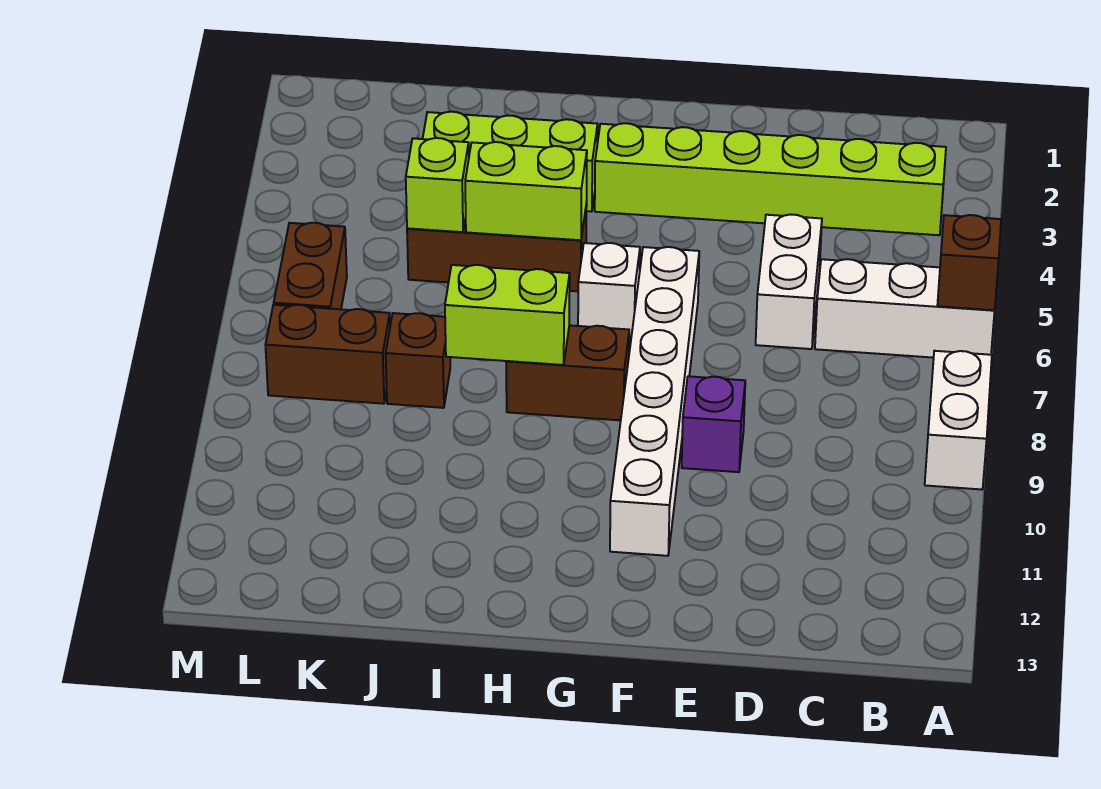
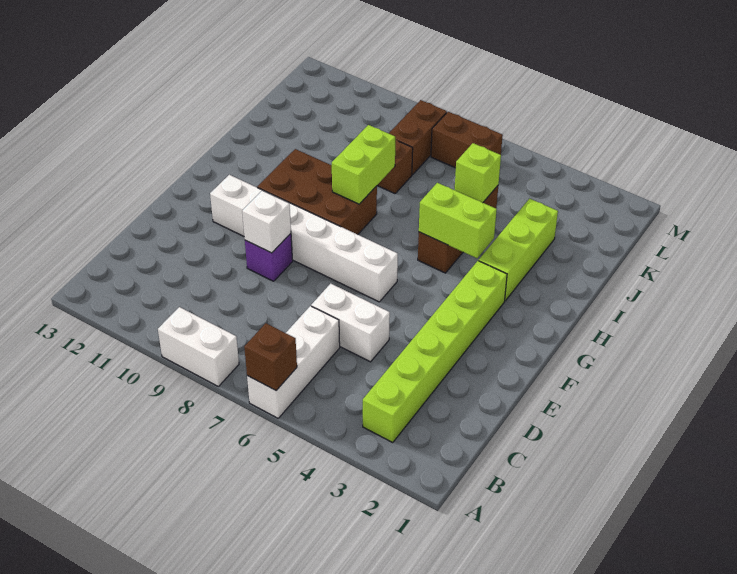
white brick G6 level 1 -> white brick E9 level 2
brown brick G8:H8 level 1 -> brown brick G8:H10 level 1
lime brick H5:I5 level 2 -> lime brick H4:H5 level 2

